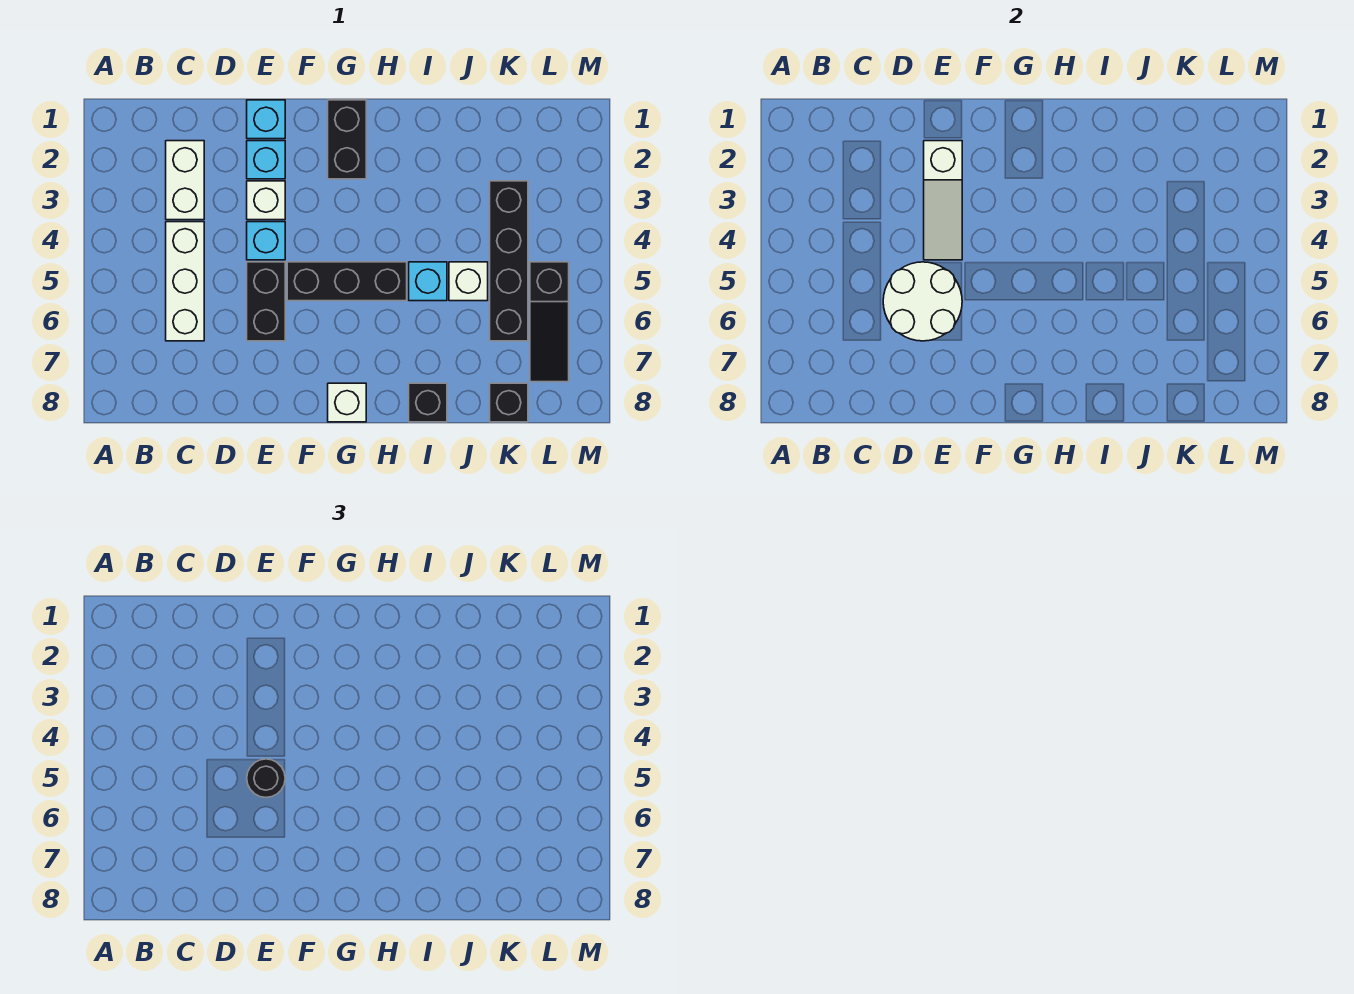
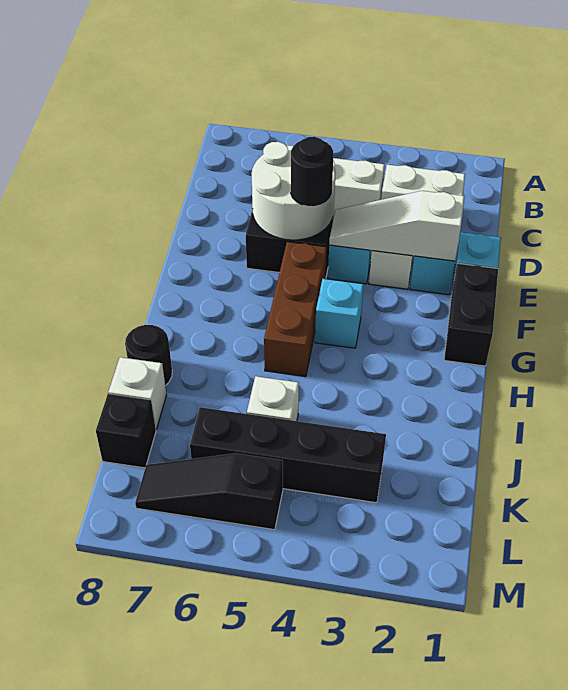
black brick F5:H5 level 1 -> brown brick F5:H5 level 1
black brick G1:G2 level 1 -> black brick F1:G1 level 1
white brick G8 level 1 -> white brick J8 level 1
cyan brick I5 level 1 -> cyan brick G4 level 1
black brick I8 level 1 -> black round brick I8 level 1

